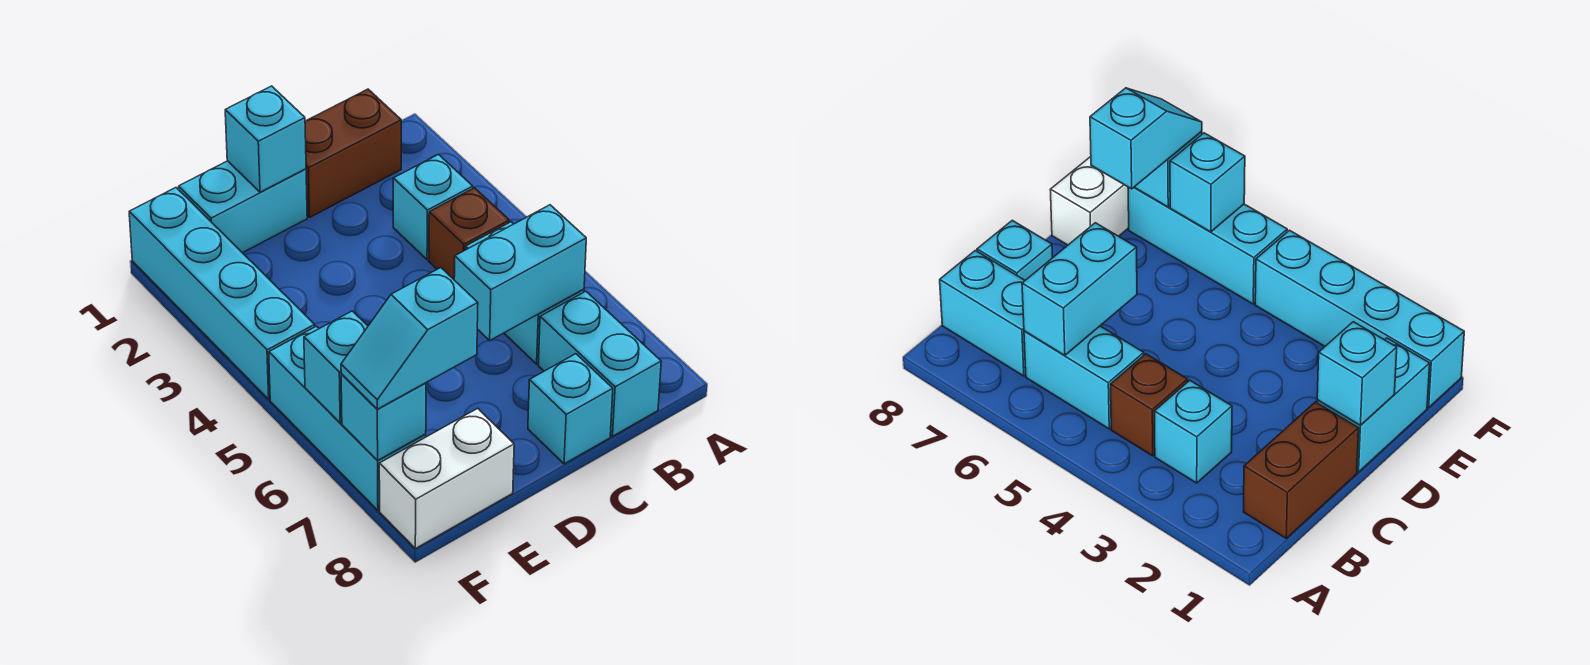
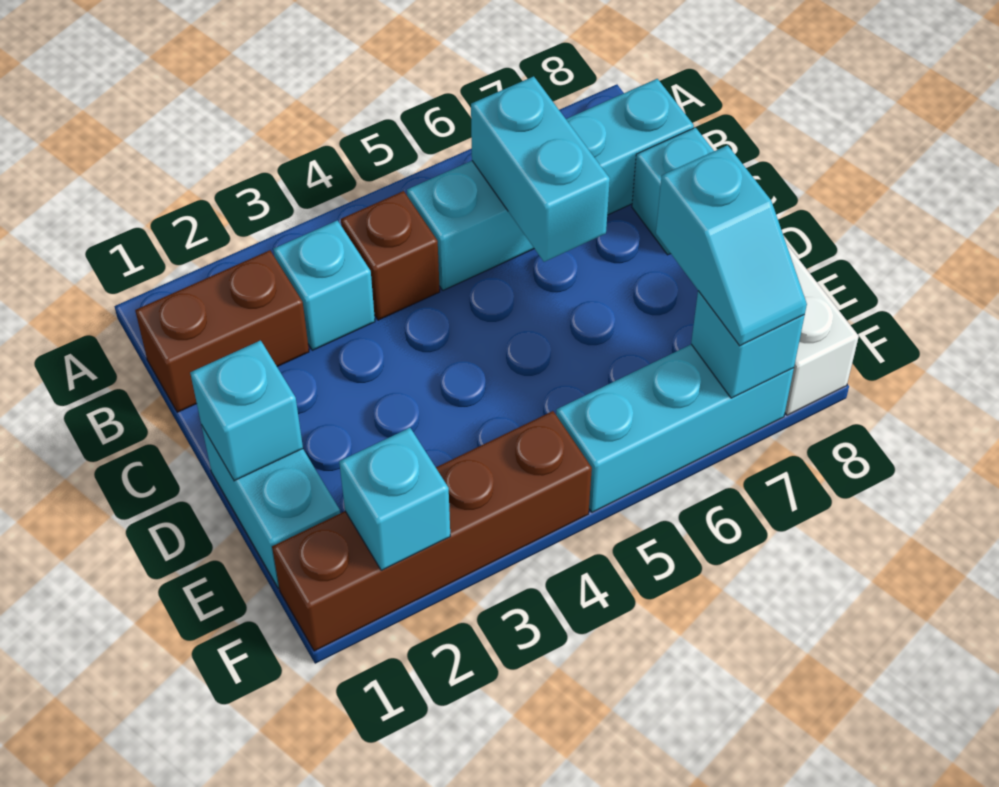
brown brick B1:C1 level 1 -> brown brick B1:B2 level 1
cyan brick F1:F4 level 1 -> brown brick F1:F4 level 1
cyan brick F6 level 2 -> cyan brick F2 level 2

